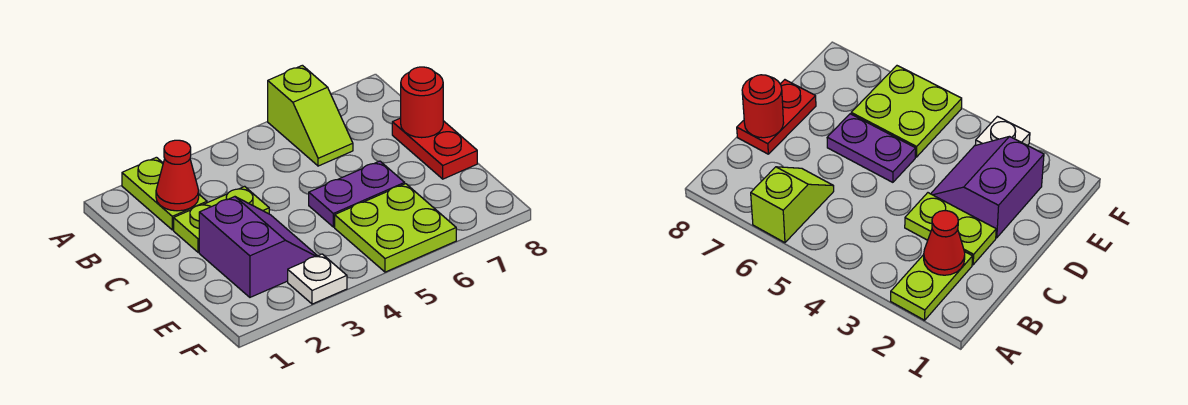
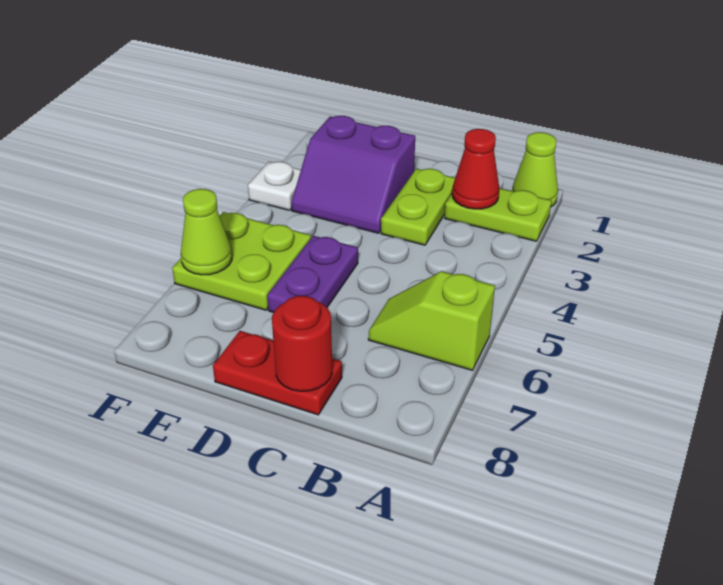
none -> lime cone A1 level 1
none -> lime cone F6 level 2

